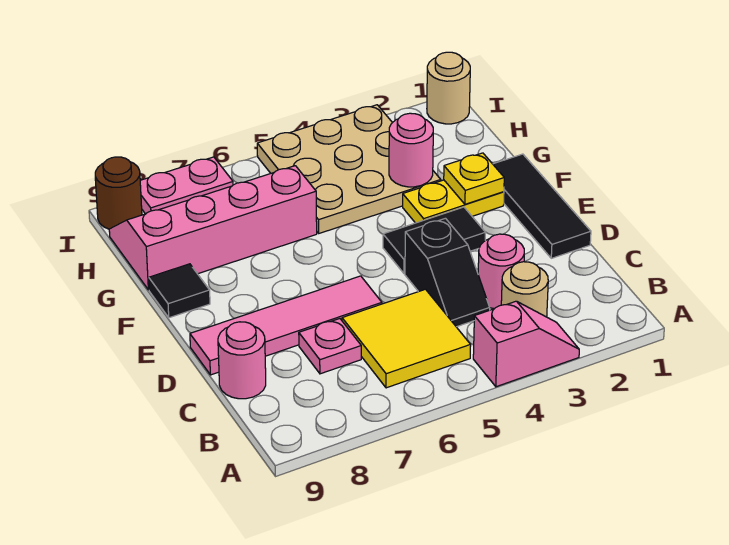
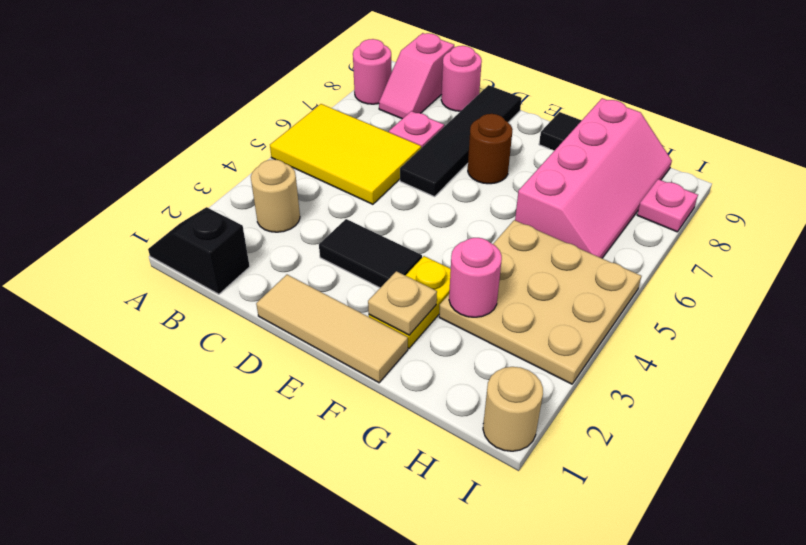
pink slope A3:A4 level 1 top 4 -> pink slope B8:B9 level 1 top 9
yellow tile B5:C6 level 1 -> yellow tile A5:C6 level 1
pink round brick C3 level 1 -> pink round brick A8 level 1
black slope C4:D4 level 1 top D -> black slope A1:B1 level 1 top B
black tile D1:F1 level 1 -> tan tile D1:F1 level 1
pink tile D6:D9 level 1 -> black tile D6:D9 level 1
black tile E3:E4 level 1 -> black tile D3:E3 level 1
yellow plate F2 level 2 -> tan plate F2 level 2
pink plate I7:I8 level 1 -> pink plate I8 level 1
brown round brick I9 level 1 -> brown round brick E7 level 1

